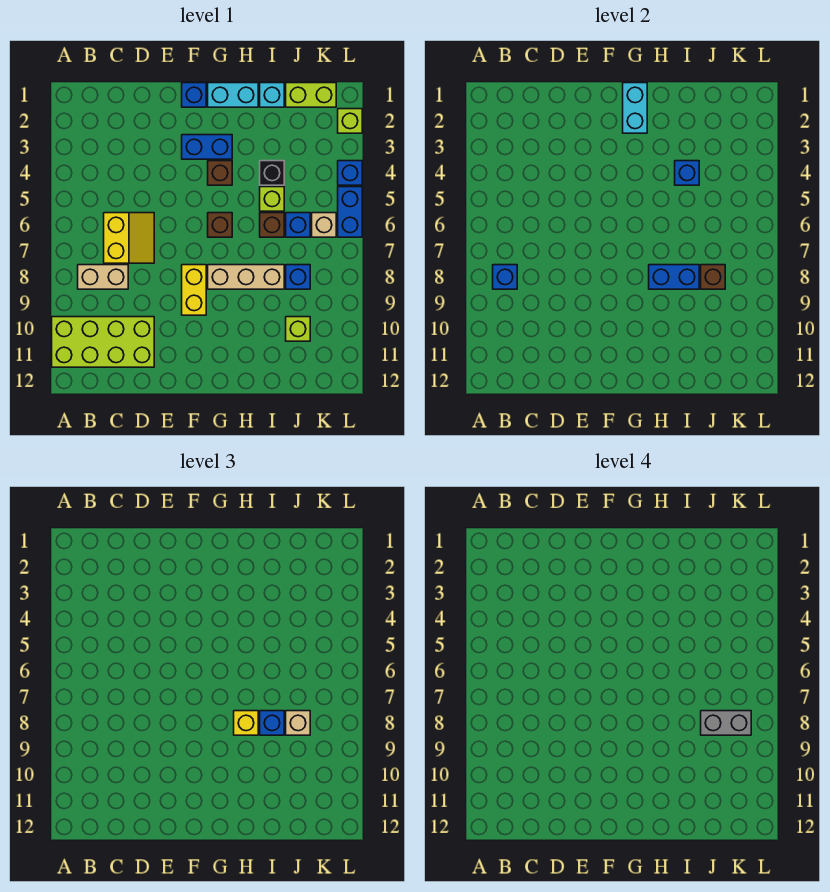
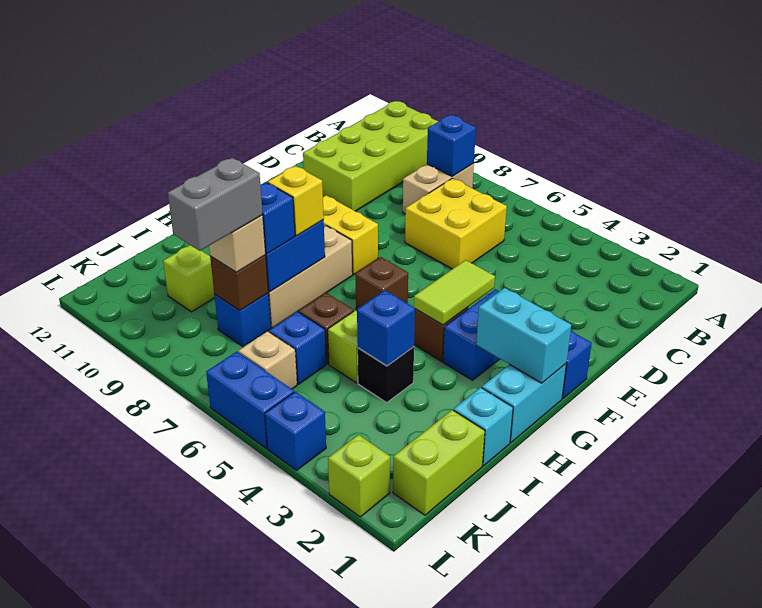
yellow slope C6:D7 level 1 top C -> yellow brick C6:D7 level 1
none -> lime tile F4:G4 level 2

